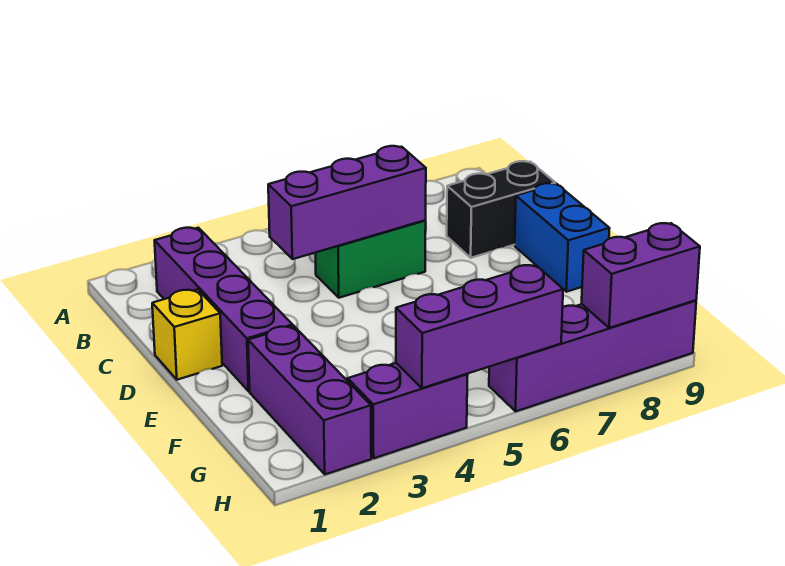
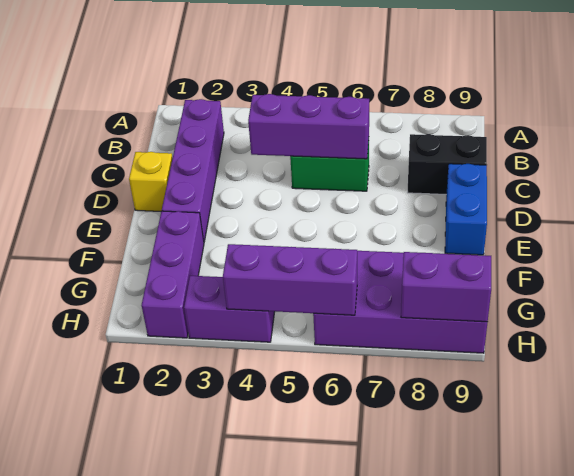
purple brick H6:H9 level 1 -> purple brick G6:H9 level 1

